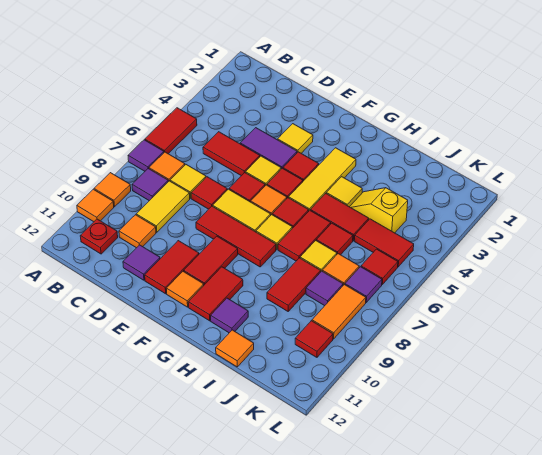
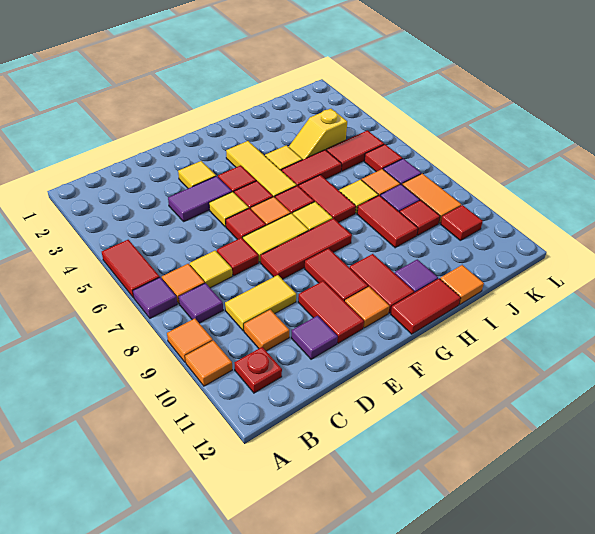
red tile C5:D5 level 1 -> red tile G12:H12 level 1
yellow tile C8:C9 level 1 -> yellow tile C9:D9 level 1
red tile I6 level 1 -> red tile J9 level 1

